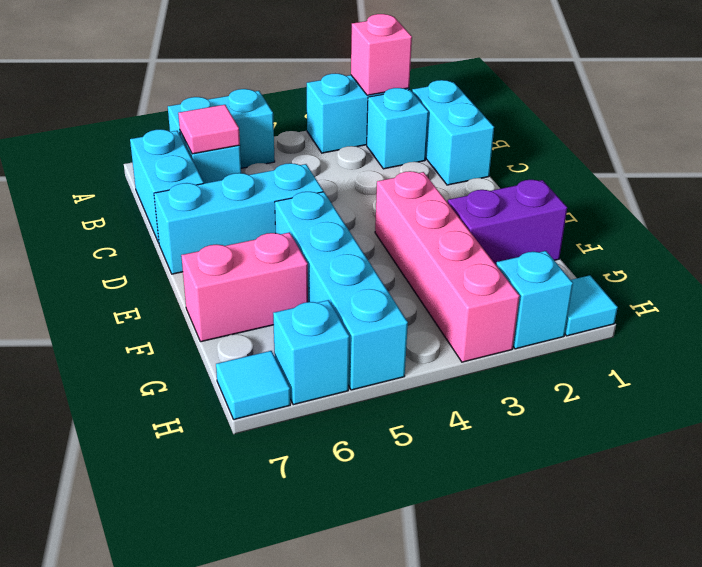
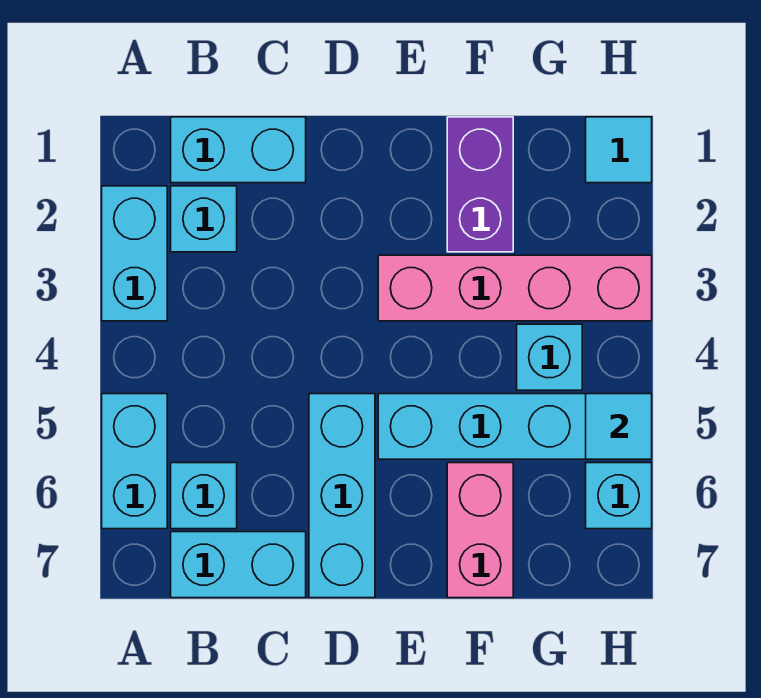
pink brick A2 level 2 -> none
pink tile B6 level 2 -> none
cyan brick H2 level 1 -> cyan brick G4 level 1
cyan tile H7 level 1 -> cyan tile H5 level 2

